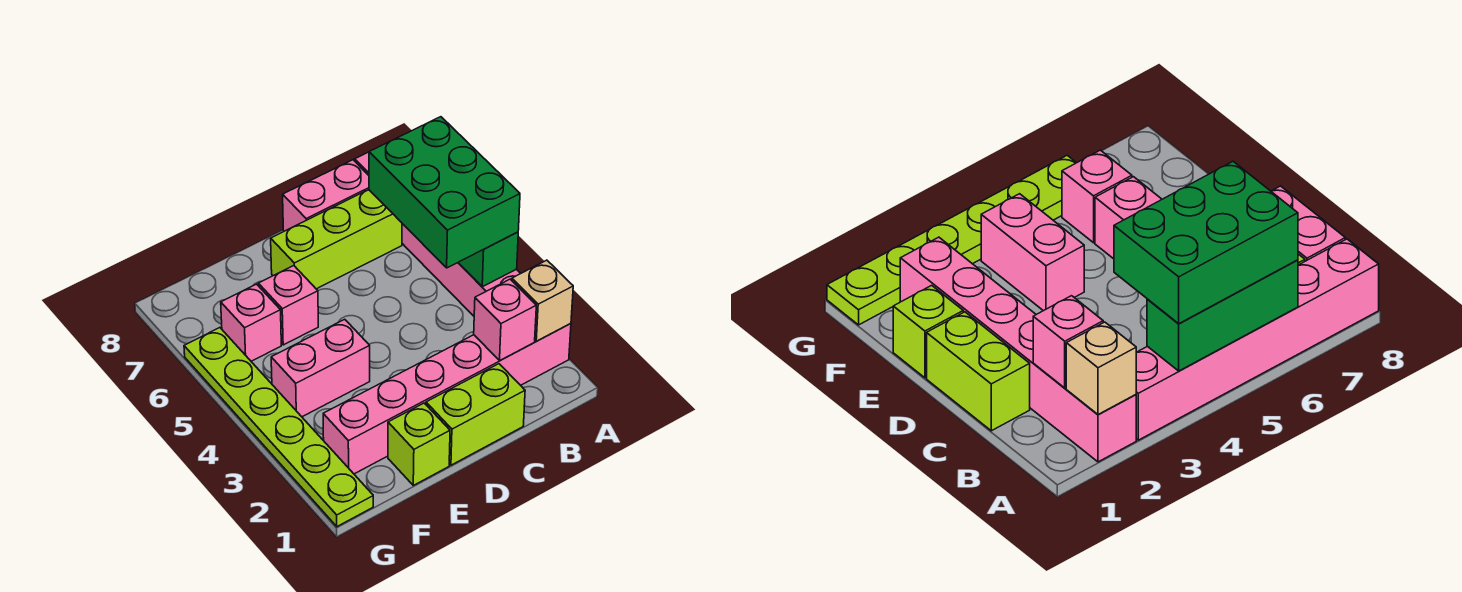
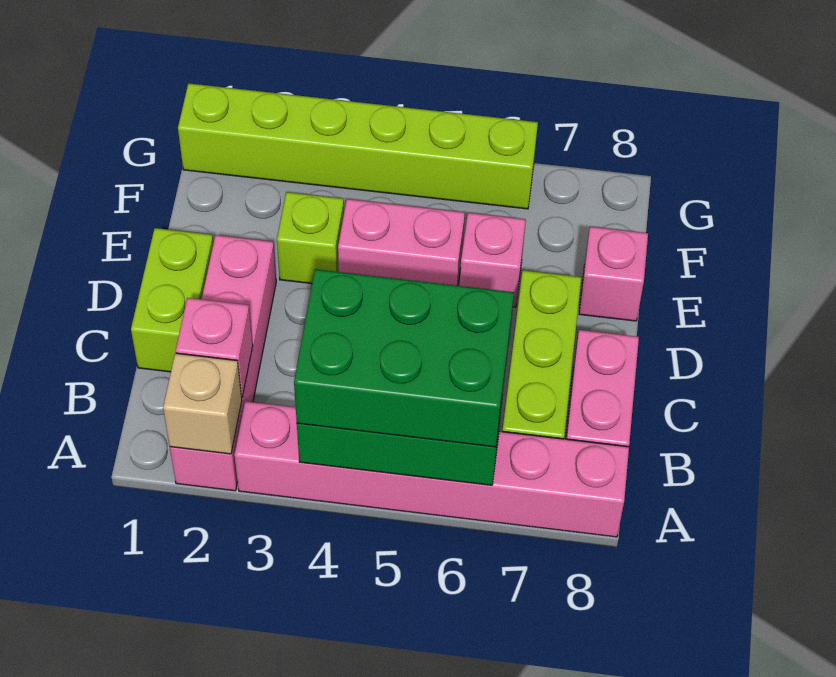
pink brick A2:F2 level 1 -> pink brick A2:D2 level 1
lime brick E1 level 1 -> lime brick E3 level 1
pink brick E4:F4 level 1 -> pink brick E4:E5 level 1
pink brick F6 level 1 -> pink brick E8 level 1
lime plate G1:G6 level 1 -> lime brick G1:G6 level 1

